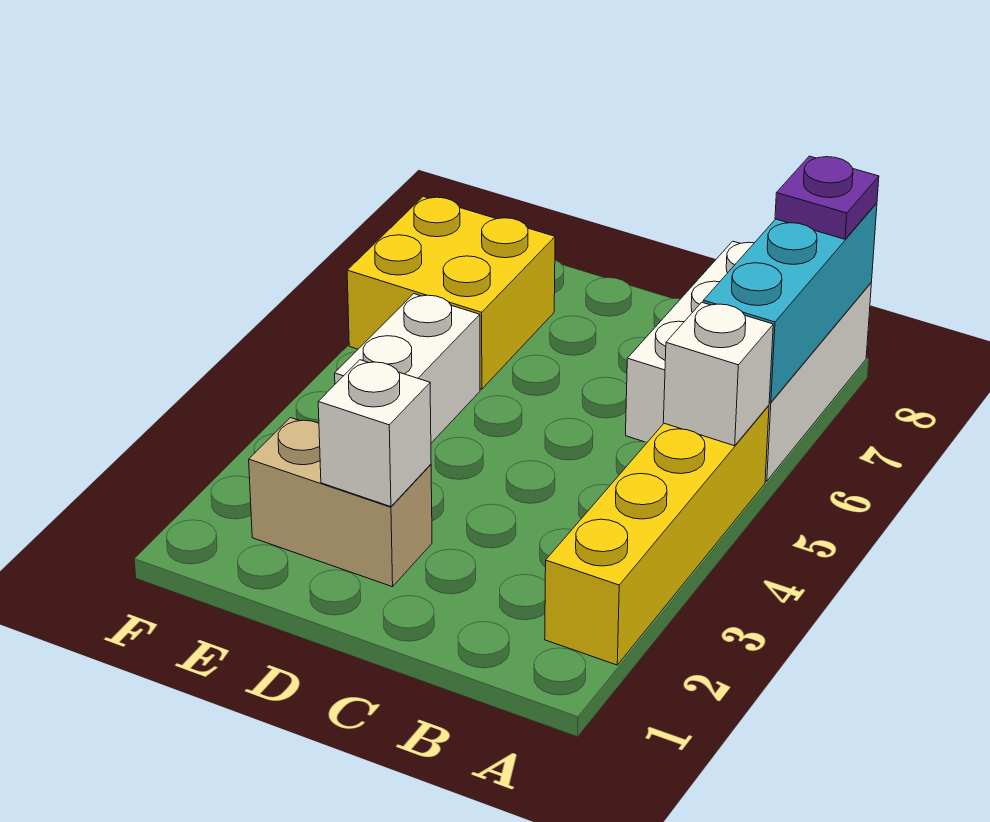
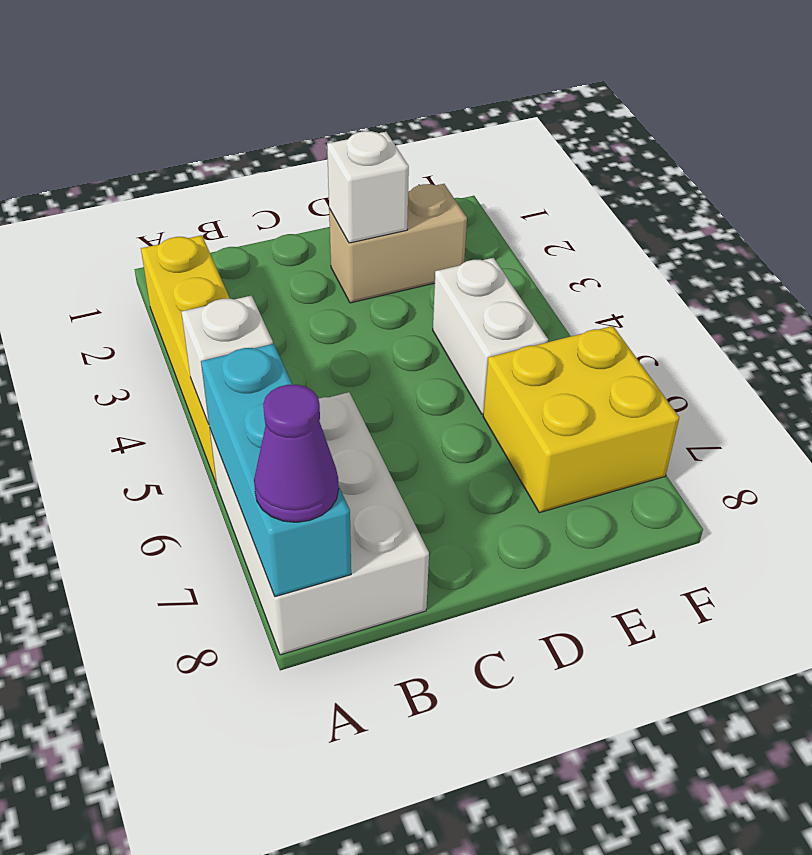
purple plate A8 level 3 -> purple cone A8 level 3

